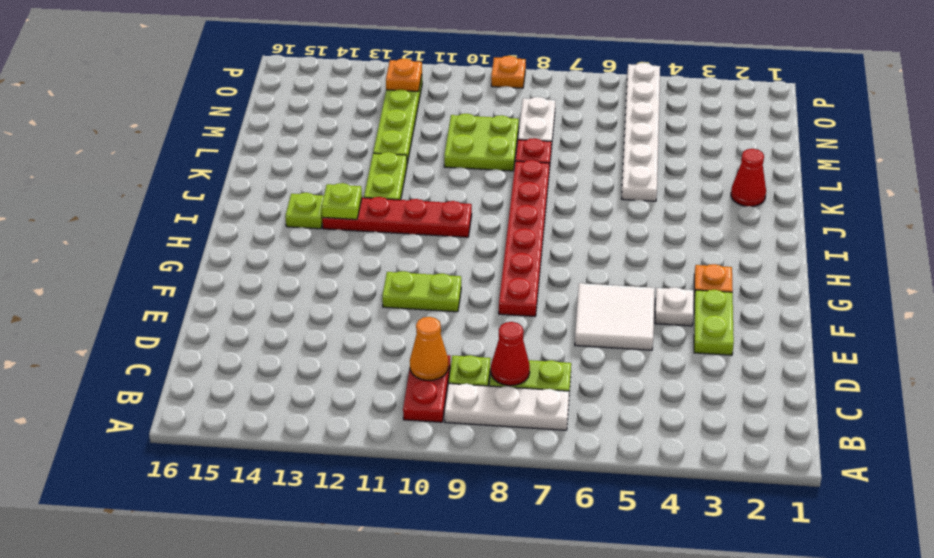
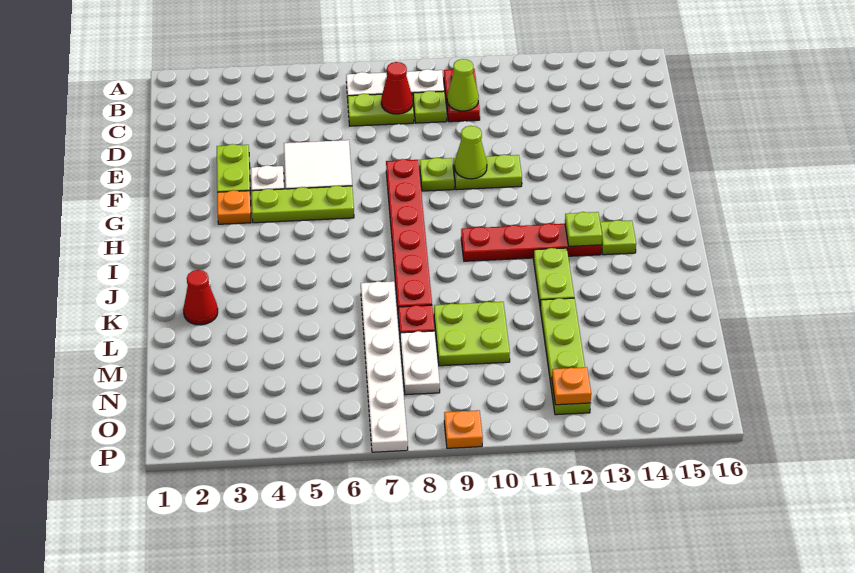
orange cone C10 level 2 -> lime cone C10 level 2
none -> lime plate F9 level 1
none -> lime cone F10 level 2
none -> lime plate G4:G6 level 1
white plate K5:P5 level 1 -> white plate K7:P7 level 1

